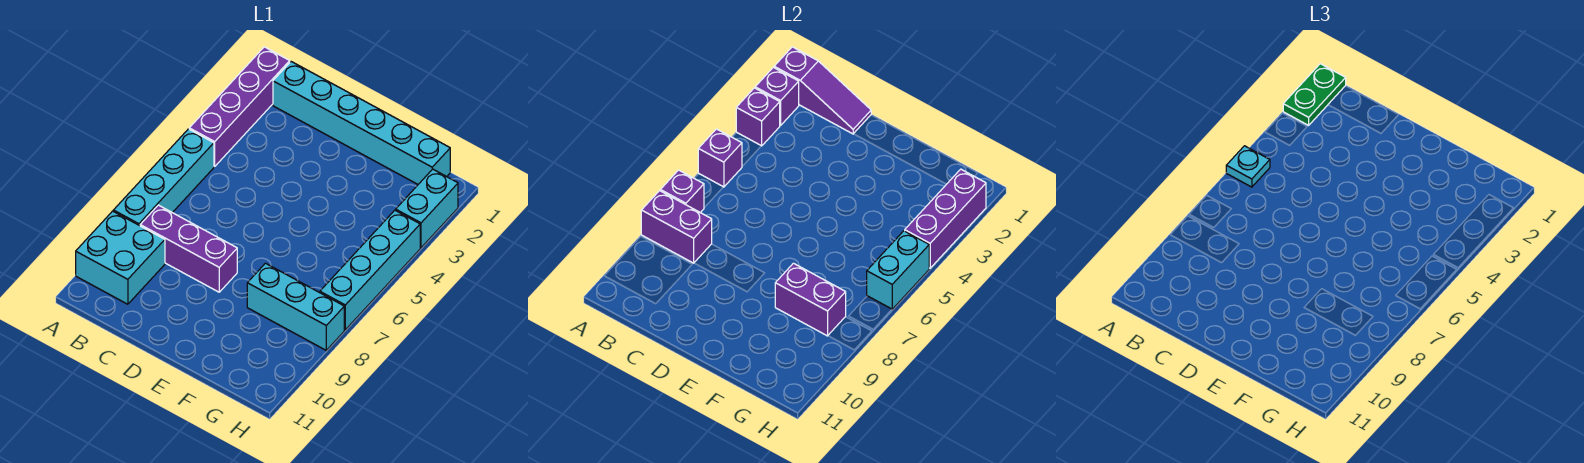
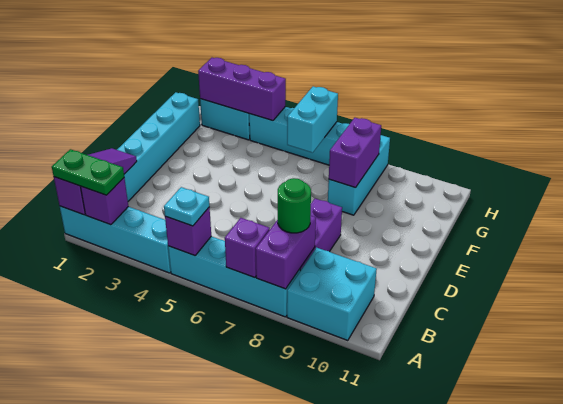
purple brick A1:A4 level 1 -> cyan brick A1:A4 level 1
purple brick A3 level 2 -> none
none -> green round brick B8 level 3
cyan brick H5:H6 level 2 -> cyan brick G6:H6 level 2

